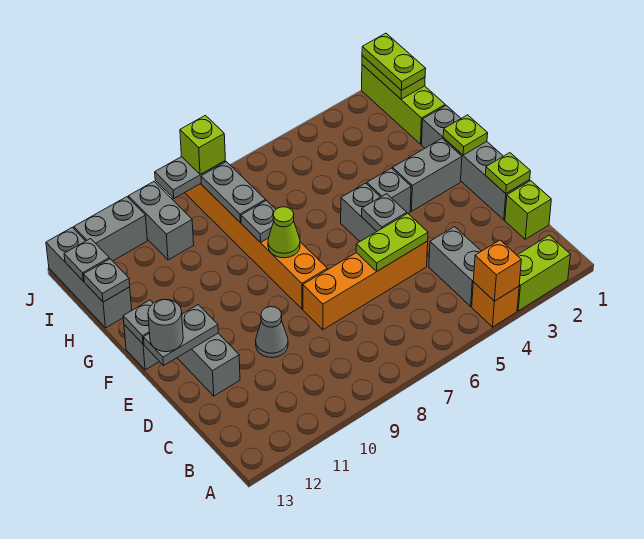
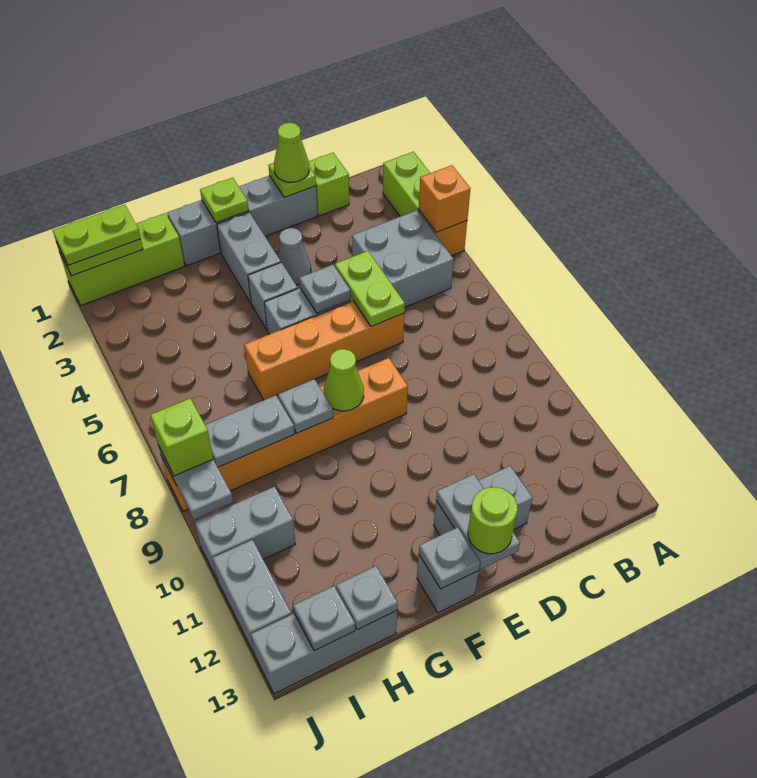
grey brick B4:C4 level 1 -> grey brick B4:C5 level 1
none -> lime cone D1 level 3
orange brick D5:D8 level 1 -> orange brick D6:G6 level 1
grey cone D10 level 1 -> grey cone E3 level 1
grey round brick E13 level 3 -> lime round brick E13 level 3

